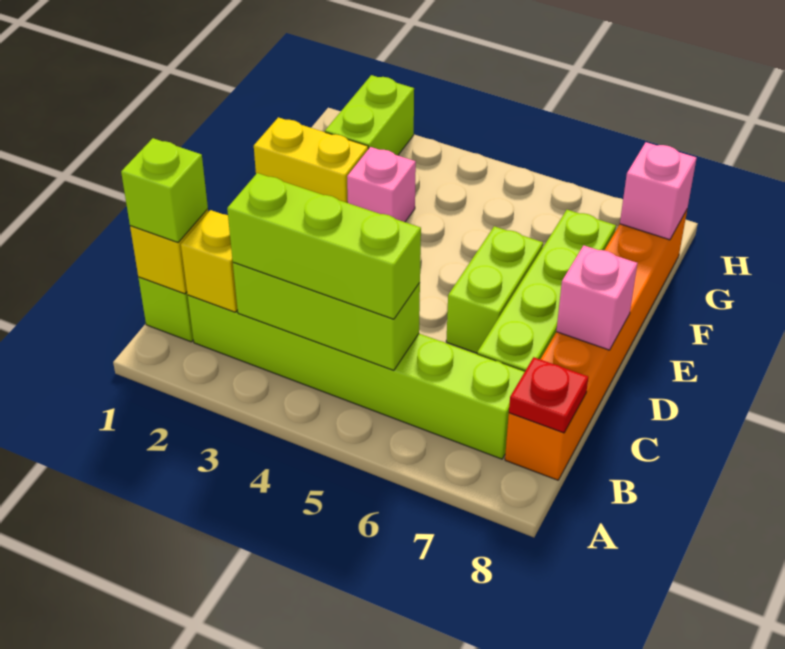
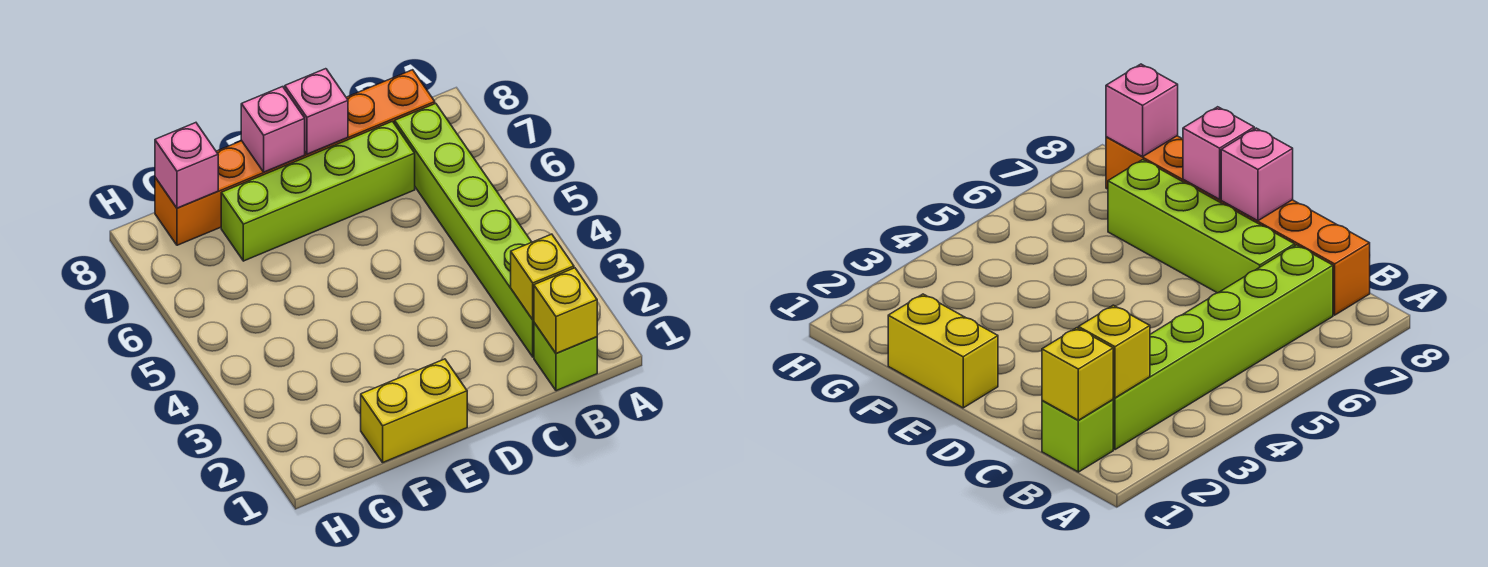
lime brick B1 level 3 -> none
lime brick B3:B5 level 2 -> none
lime brick B3:B5 level 3 -> none
red plate B8 level 2 -> none
lime brick D6:E6 level 1 -> none
yellow brick F1:F2 level 1 -> yellow brick E1:F1 level 1
pink brick F3 level 1 -> pink brick E8 level 2
lime brick G2:H2 level 1 -> none

